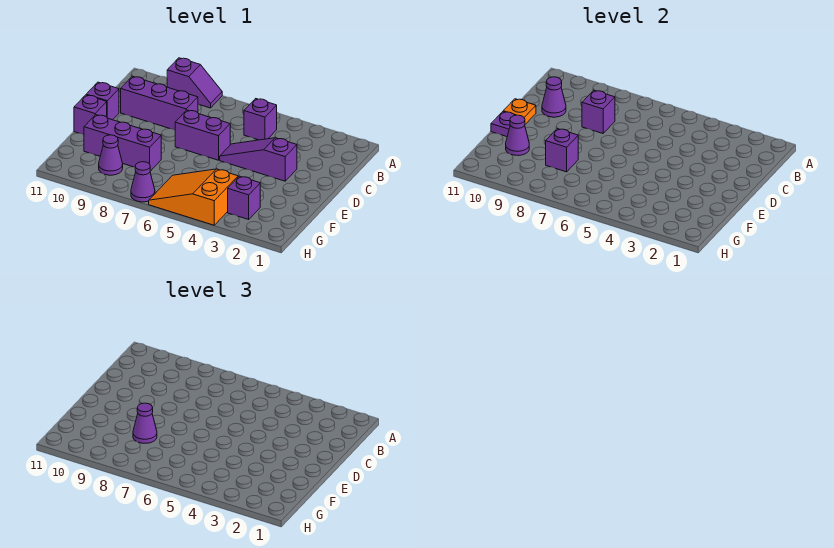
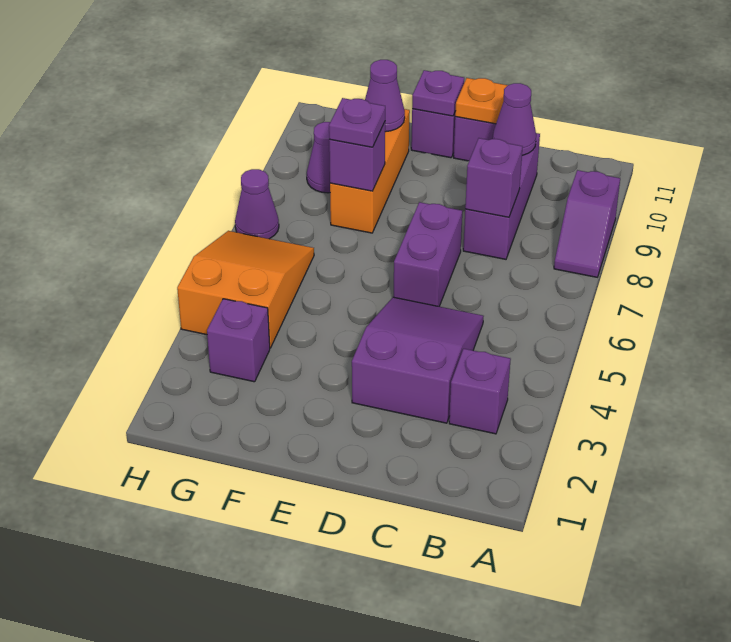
purple brick B5 level 1 -> purple brick B3 level 1
purple slope D3:D5 level 1 top 3 -> purple slope C3:D5 level 1 top 3
purple brick F8:F10 level 1 -> orange brick F8:F10 level 1
purple cone F8 level 3 -> purple plate F8 level 3

